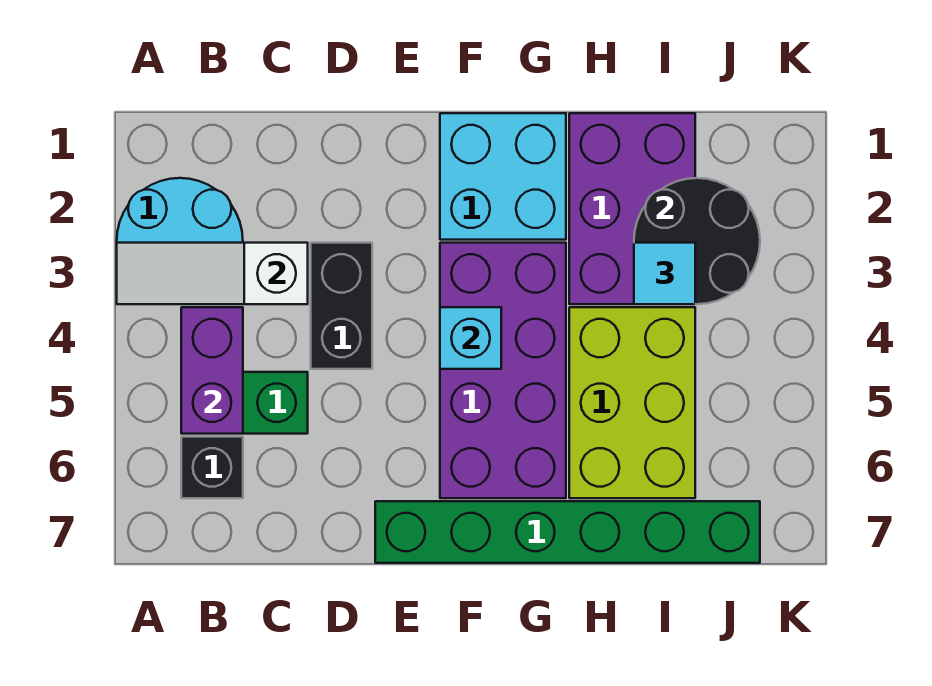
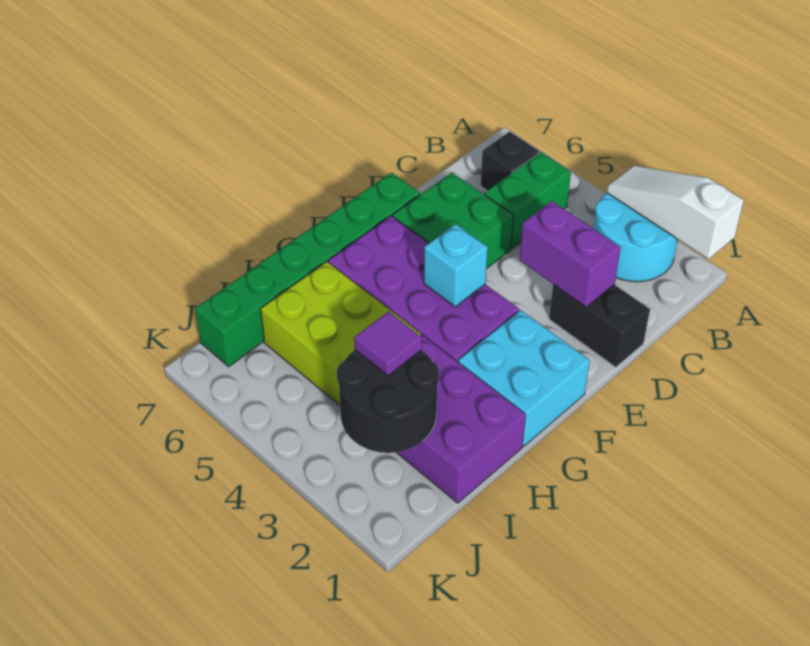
white slope A3:C3 level 2 top C -> white slope A1:A3 level 2 top 1
purple brick B4:B5 level 2 -> purple brick D2:D3 level 2
black brick D3:D4 level 1 -> black brick D1:D2 level 1
none -> green brick D5:E6 level 1
cyan tile I3 level 3 -> purple tile I3 level 3

